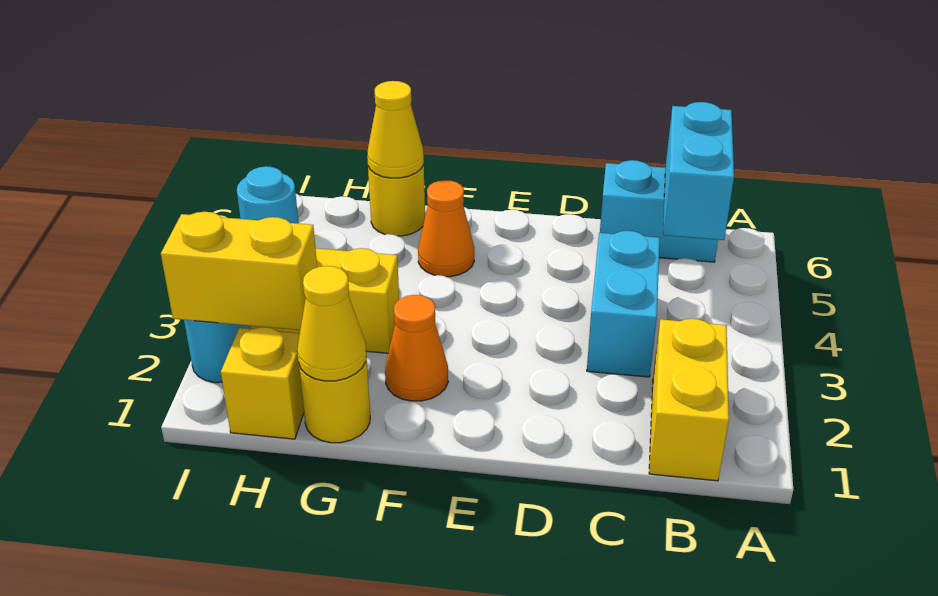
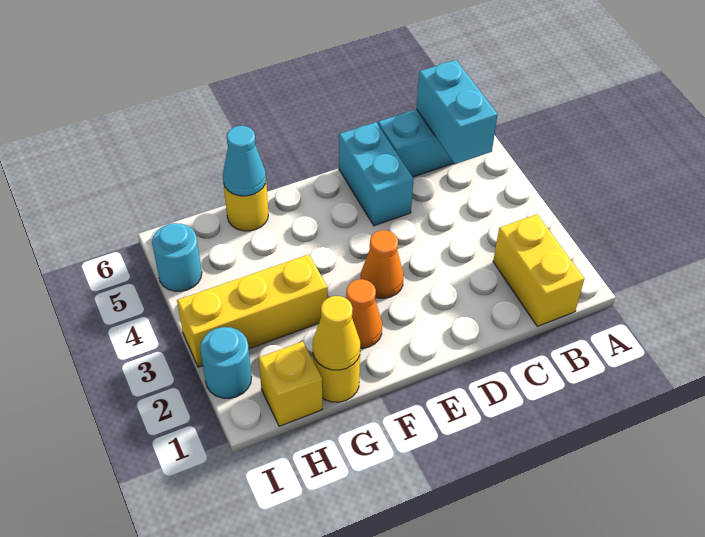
cyan brick C3:C4 level 1 -> cyan brick D5:D6 level 1
orange cone F5 level 1 -> orange cone E3 level 1
yellow cone G6 level 2 -> cyan cone G6 level 2
yellow brick H2:I2 level 2 -> none

